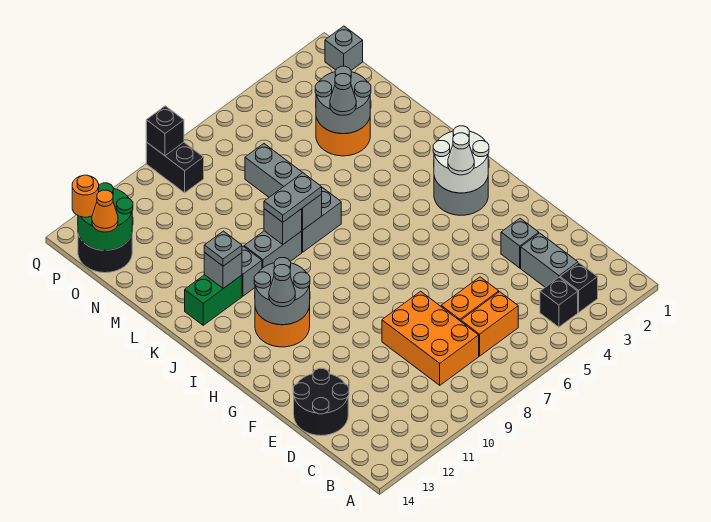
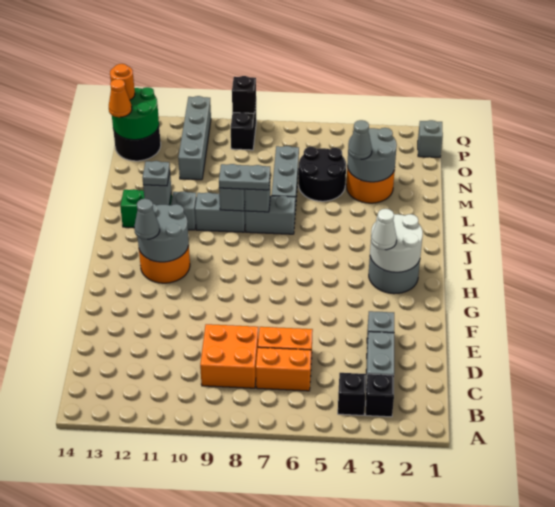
orange brick C8:E9 level 1 -> orange brick C8:D9 level 1
black round brick D13:E14 level 1 -> black round brick M5:N6 level 1
none -> grey brick N11:Q11 level 1

